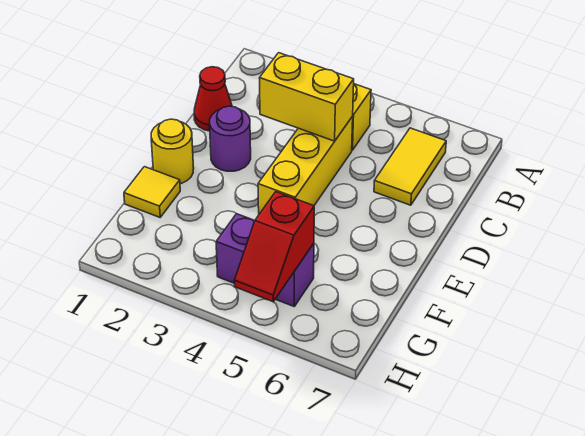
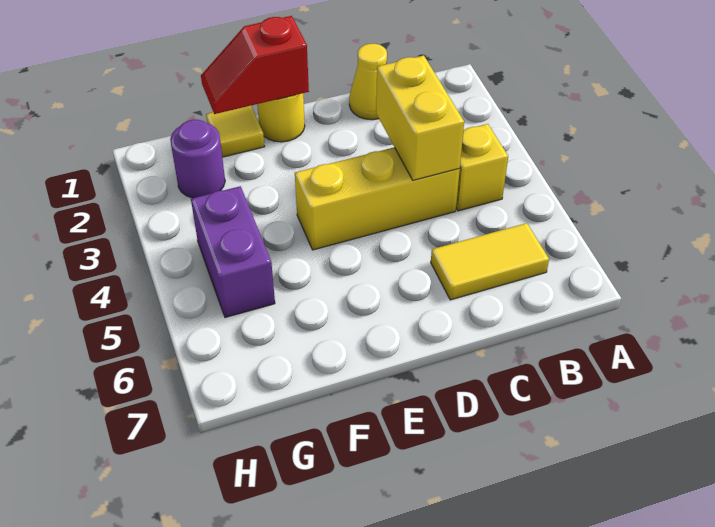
red cone C1 level 1 -> yellow cone C1 level 1
purple round brick D2 level 1 -> purple round brick G2 level 1
red slope G5:H5 level 2 top G -> red slope E1:F1 level 2 top E

